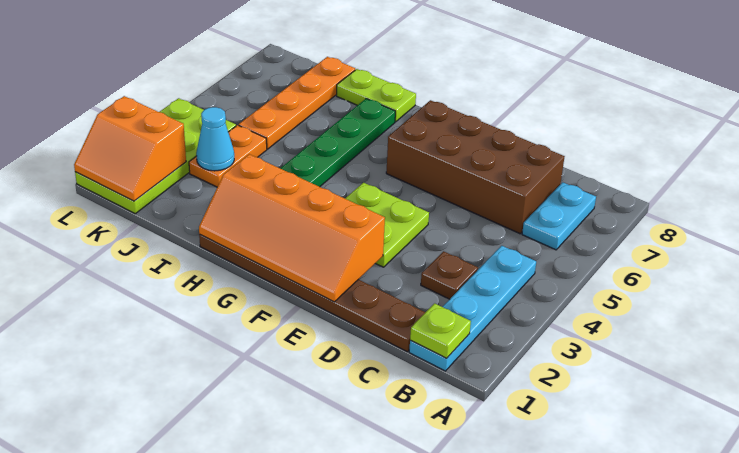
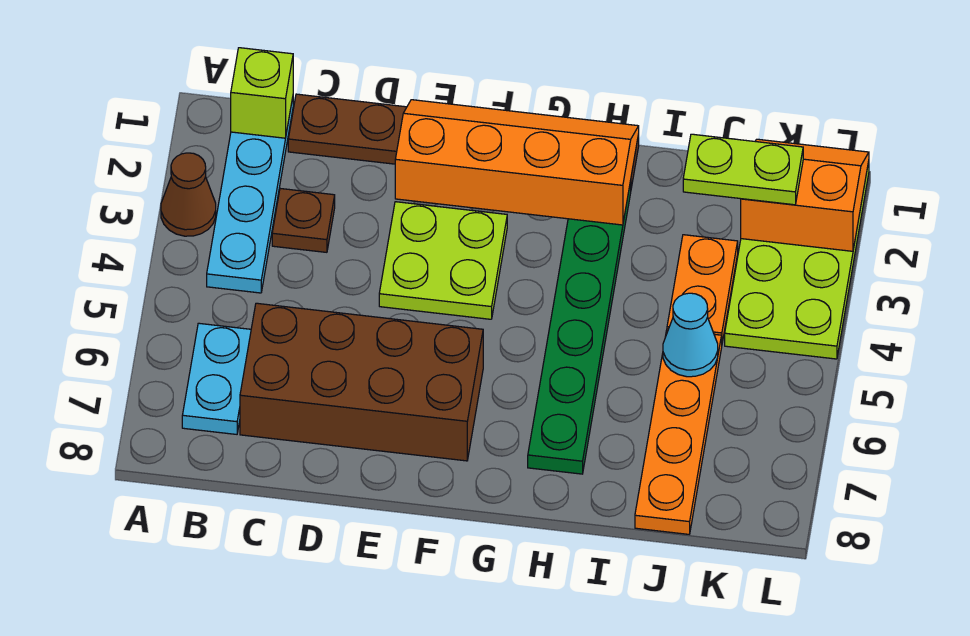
none -> brown cone A3 level 1
lime plate B1 level 2 -> lime brick B1 level 2
lime plate H8:I8 level 1 -> lime plate J2:K2 level 3
cyan cone J3 level 2 -> cyan cone J5 level 2

